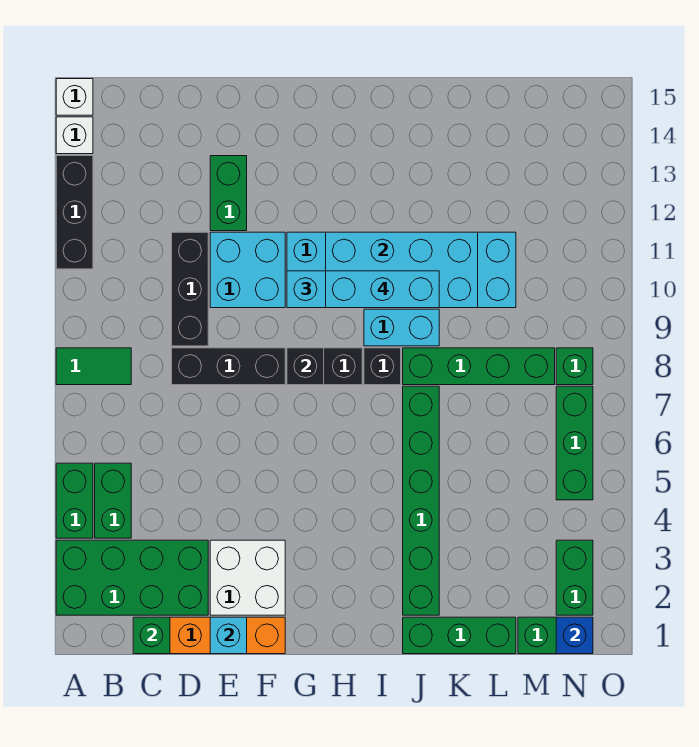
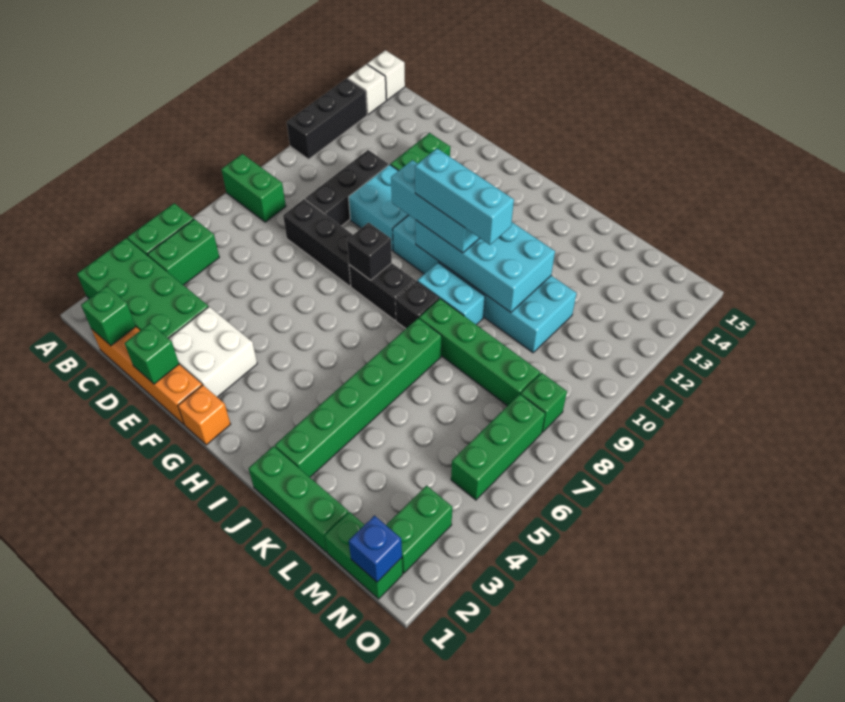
green tile A8:B8 level 1 -> green brick A8:B8 level 1
cyan brick E1 level 2 -> green brick E1 level 2
none -> orange brick G1 level 1

